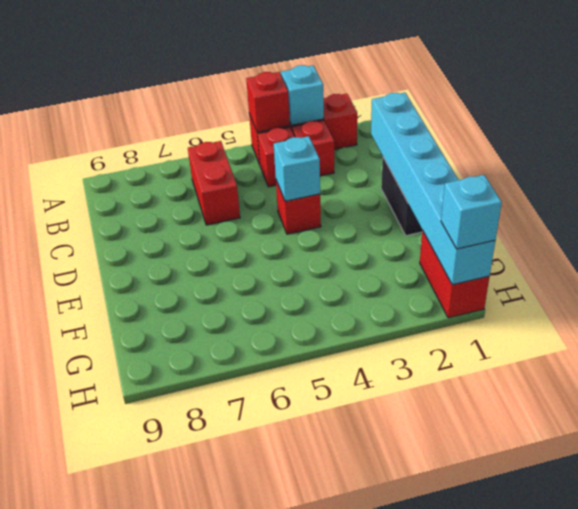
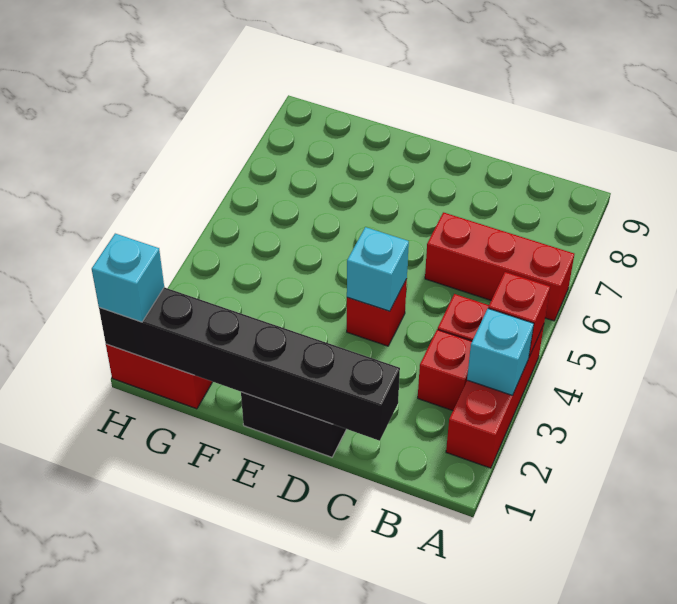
red brick B6:C6 level 1 -> red brick A6:C6 level 1
cyan brick C1:H1 level 2 -> black brick C1:H1 level 2

